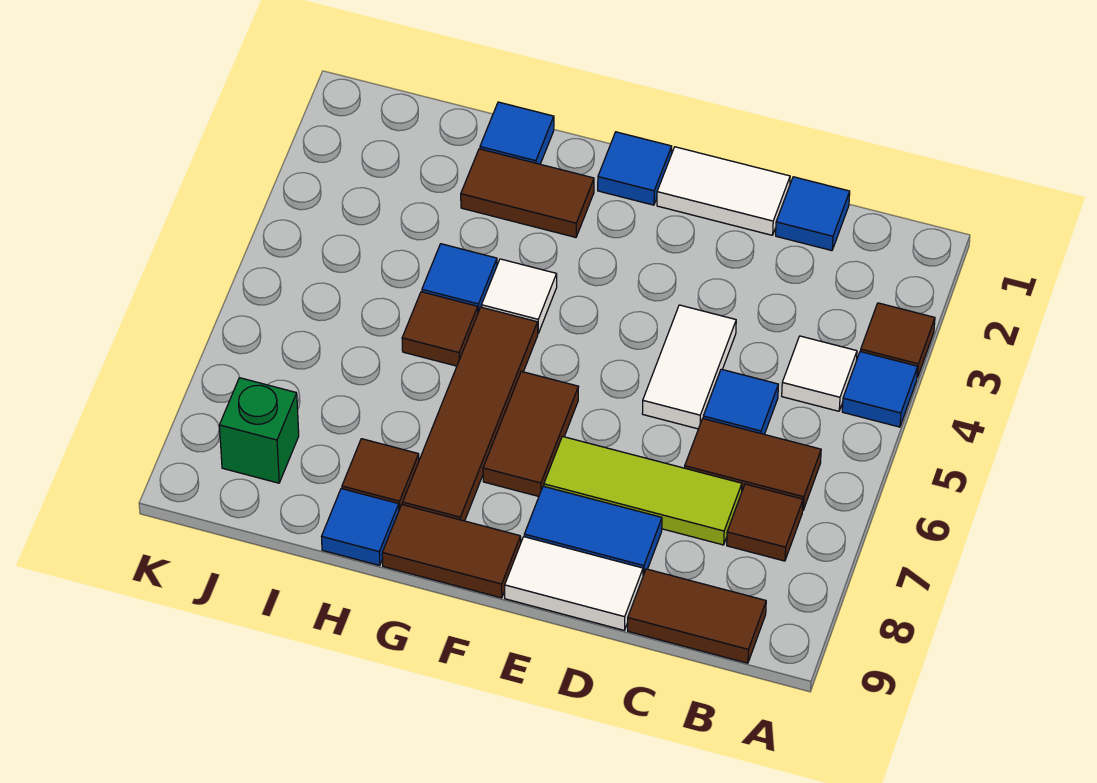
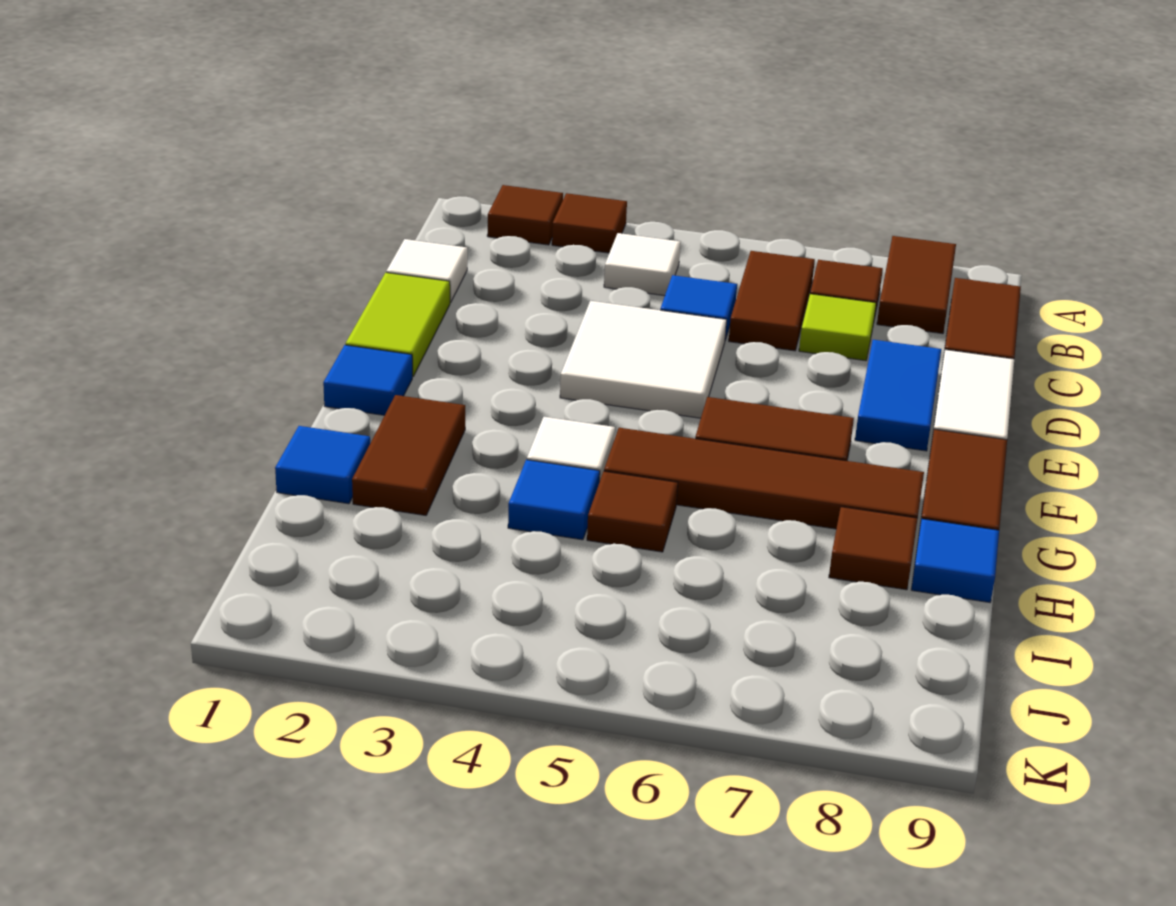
none -> brown tile A2 level 1
blue tile A4 level 1 -> none
none -> brown tile A8:B8 level 1
blue tile C1 level 1 -> white tile C1 level 1
lime tile C7:E7 level 1 -> lime tile C7 level 1
white tile D1:E1 level 1 -> lime tile D1:E1 level 1
white tile D4:D5 level 1 -> white tile D4:E5 level 1
green brick J8 level 1 -> none

